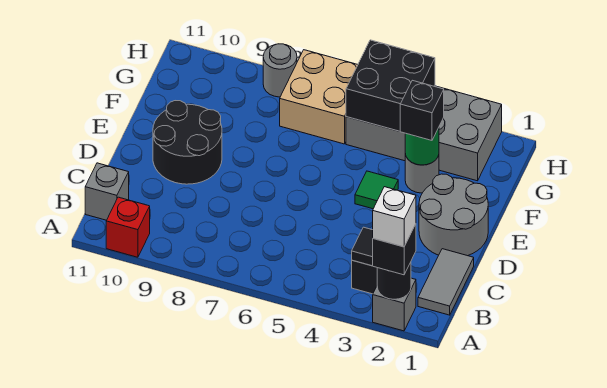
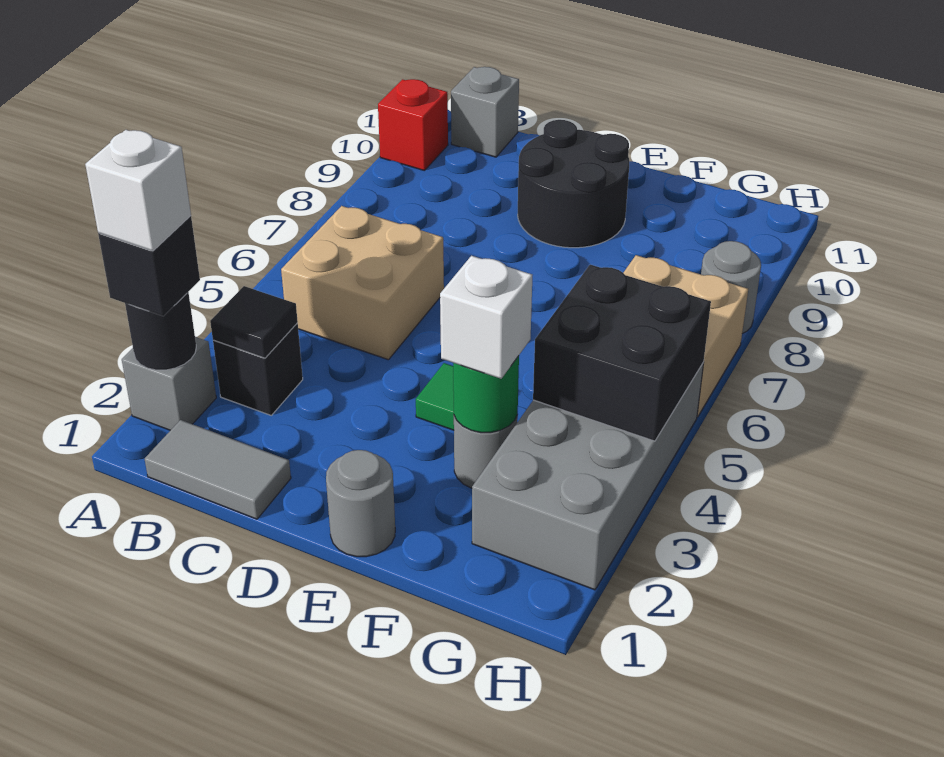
none -> tan brick B5:C6 level 1
grey round brick D1:E2 level 1 -> grey round brick E1 level 1
black brick F3 level 3 -> white brick F3 level 3

